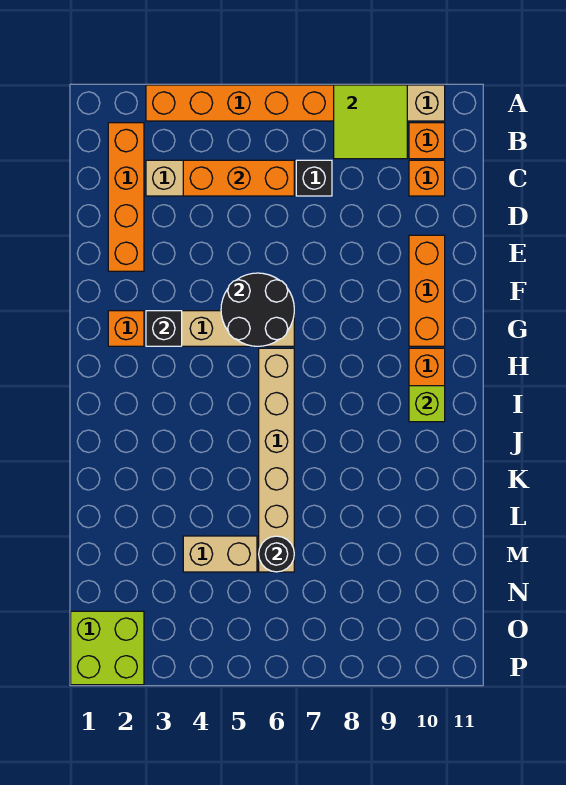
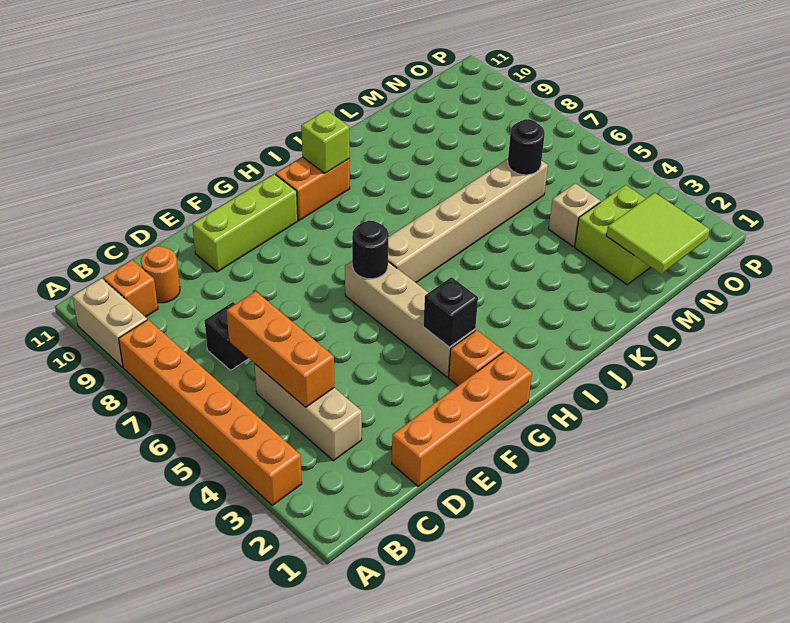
lime tile A8:B9 level 2 -> lime tile M1:N2 level 2
orange brick B2:E2 level 1 -> orange brick D1:G1 level 1
orange brick C10 level 1 -> orange round brick C10 level 1
orange brick E10:G10 level 1 -> lime brick E10:G10 level 1
black round brick F5:G6 level 2 -> black round brick G6 level 2
tan brick M4:M5 level 1 -> tan brick M4 level 1
lime brick O1:P2 level 1 -> lime brick M2:N3 level 1

